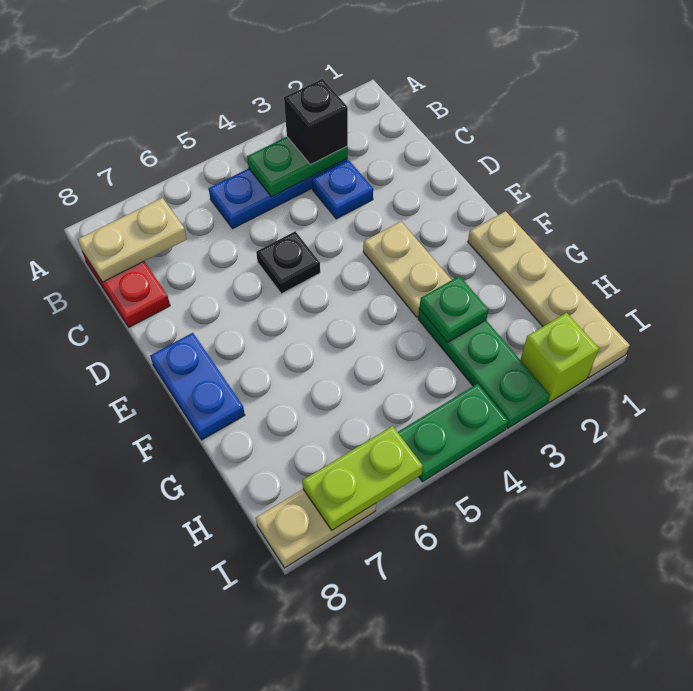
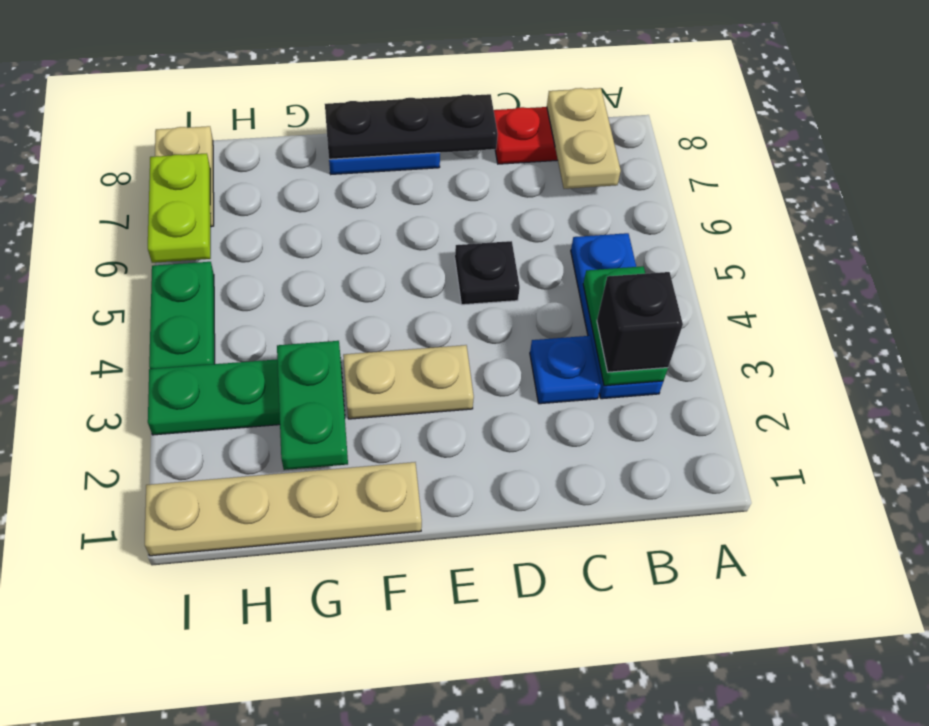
none -> black plate D8:F8 level 2
green plate G3 level 2 -> green plate G2:G3 level 2
lime brick I2 level 1 -> none

